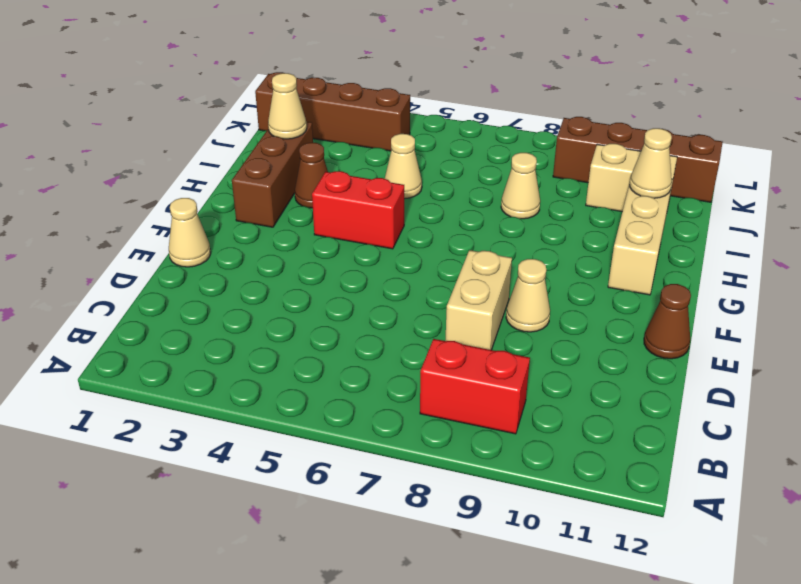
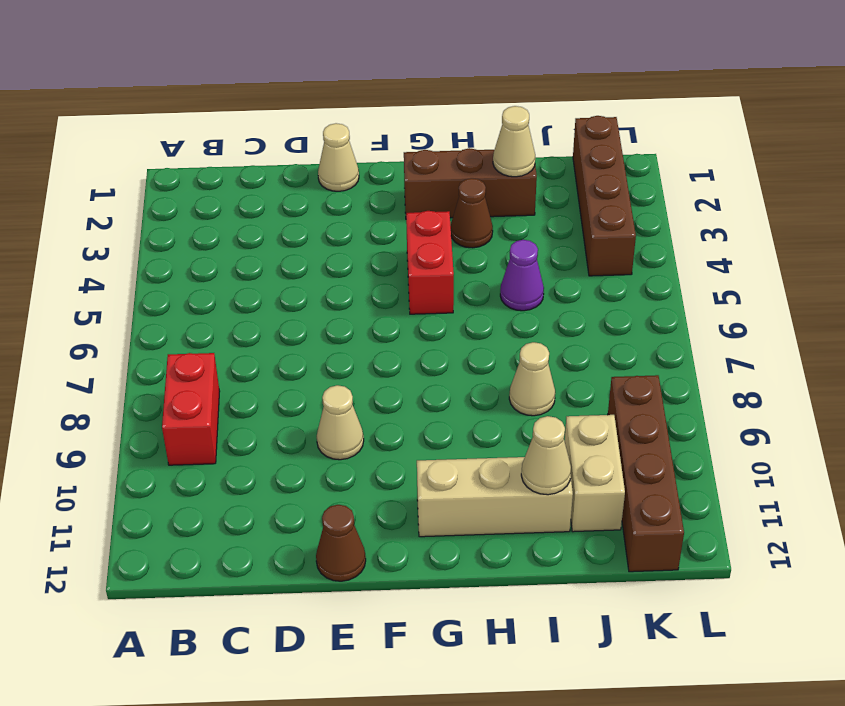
tan brick D8:E8 level 1 -> none
tan cone I5 level 1 -> purple cone I5 level 1

